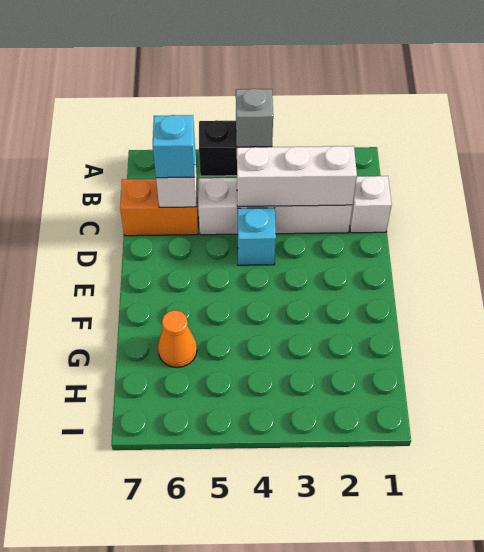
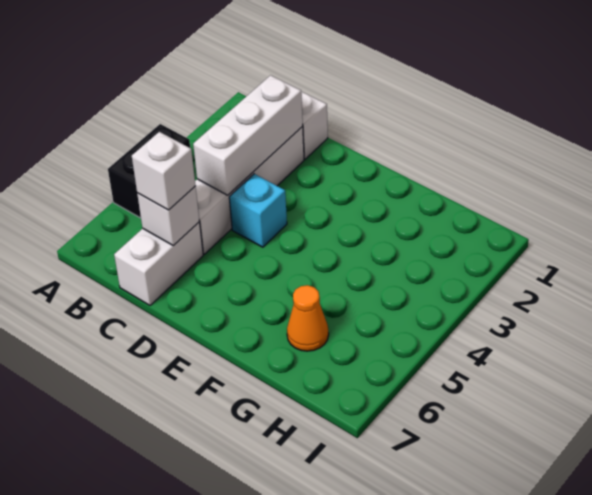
grey brick A4 level 2 -> none
orange brick C6:C7 level 1 -> white brick C6:C7 level 1
cyan brick C6 level 3 -> white brick C6 level 3

